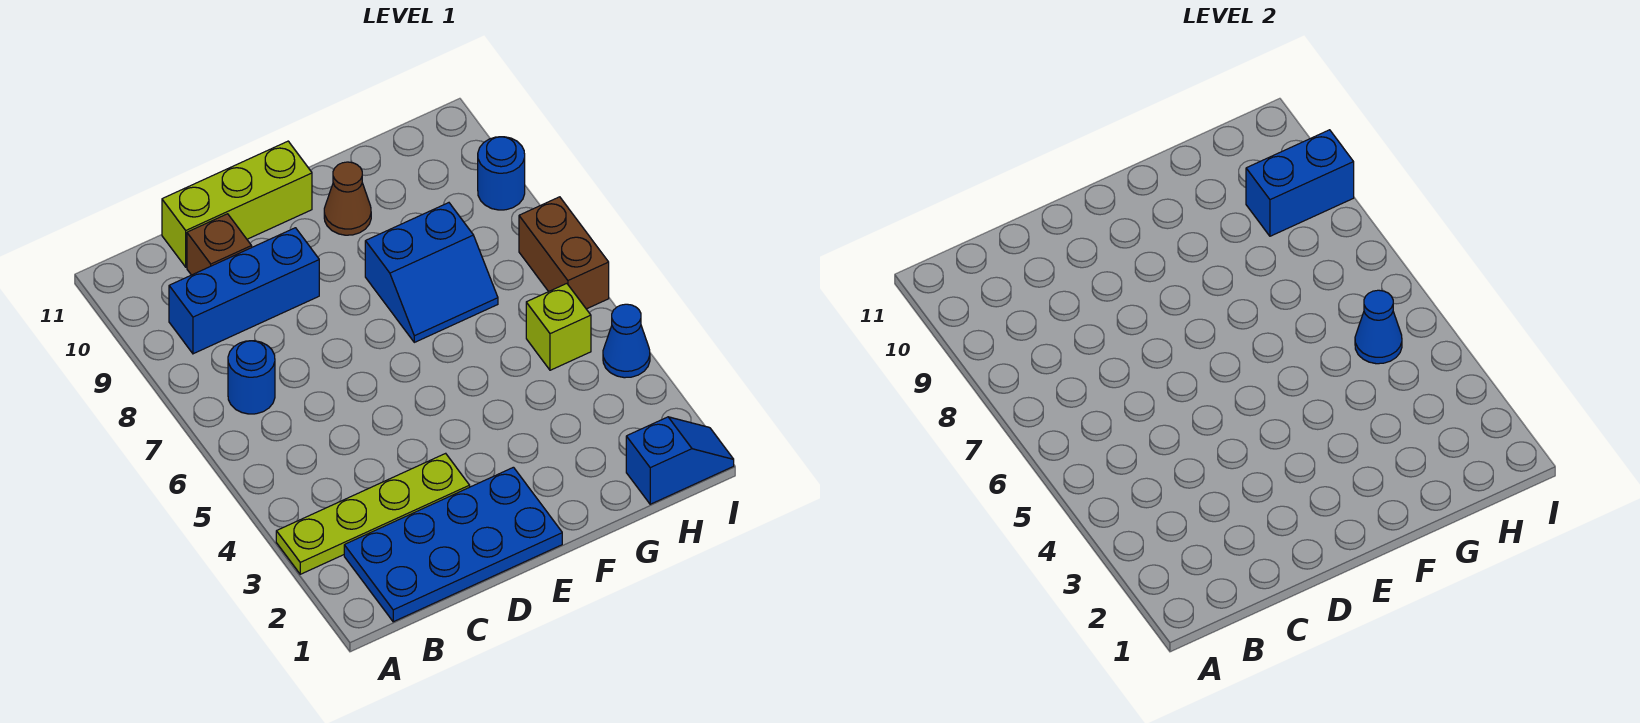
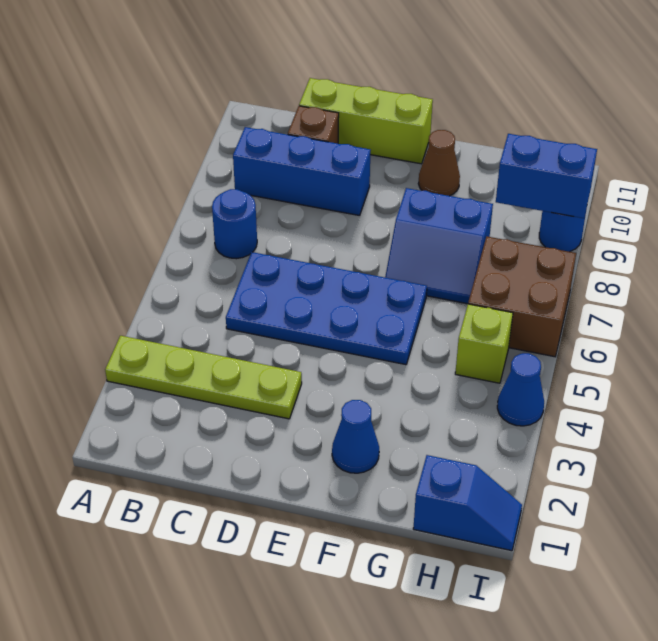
blue plate B1:E2 level 1 -> blue plate C5:F6 level 1
blue cone H5 level 2 -> blue cone F2 level 1
brown brick I6:I7 level 1 -> brown brick H6:I7 level 1

